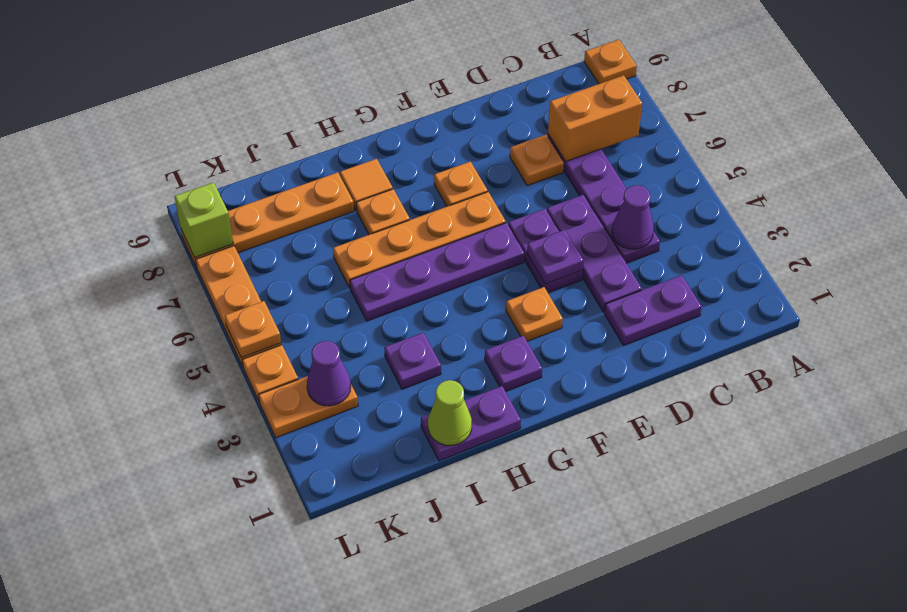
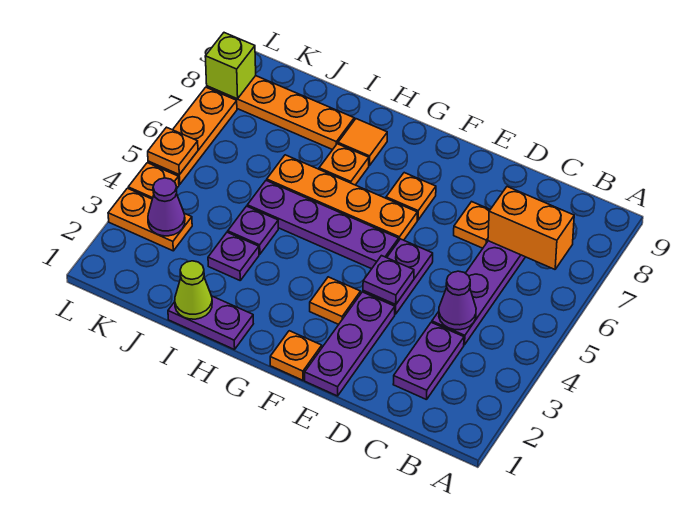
orange plate A9 level 1 -> orange plate F1 level 1
purple plate C2:D2 level 1 -> purple plate C2:C3 level 1
purple plate D3:D5 level 1 -> purple plate E1:E3 level 1
purple plate G2 level 1 -> purple plate I4 level 1

